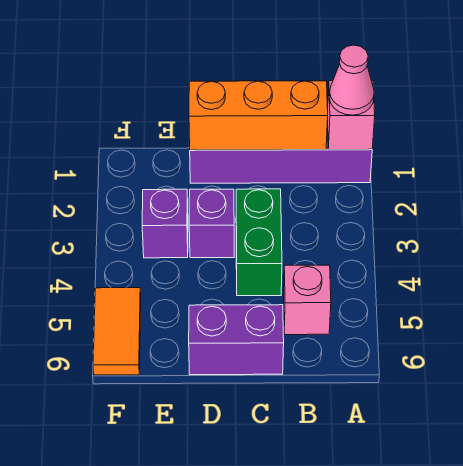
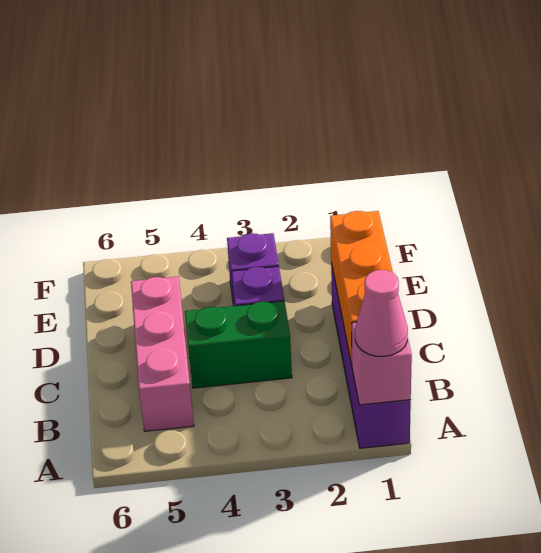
pink brick B5 level 1 -> pink brick B5:D5 level 1
purple brick C6:D6 level 1 -> none
orange tile F5:F6 level 1 -> none

